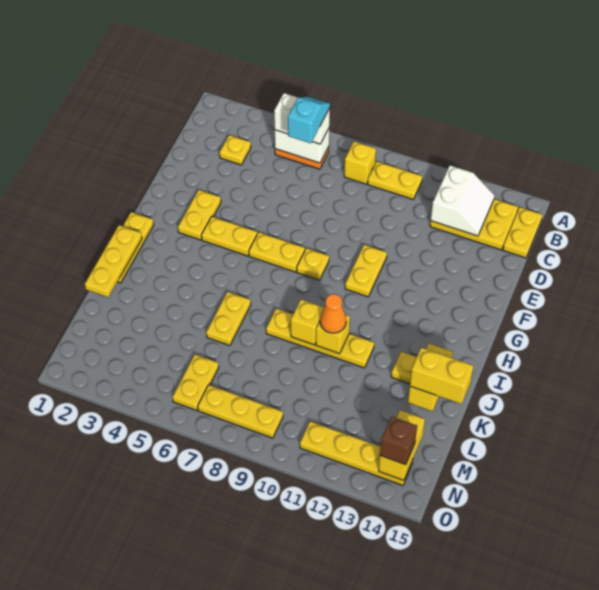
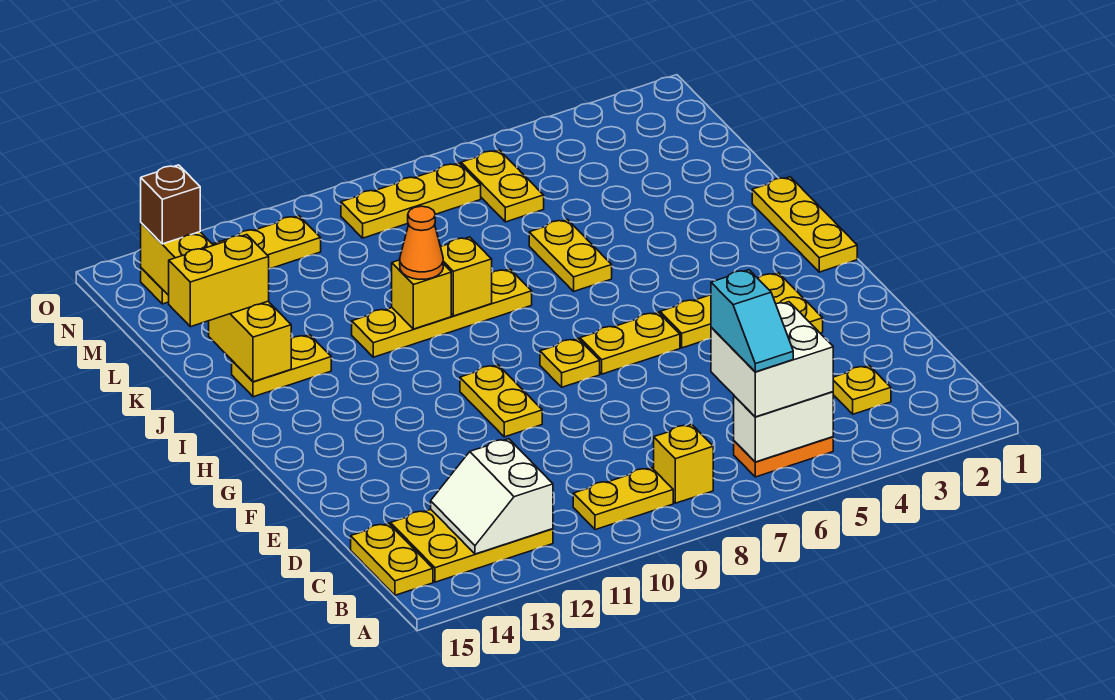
white brick B5:B6 level 3 -> white brick B5:C6 level 3
yellow plate I1:K1 level 2 -> none

